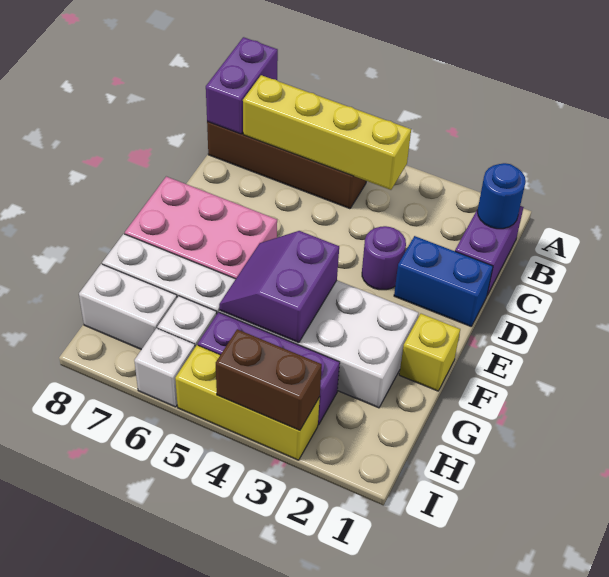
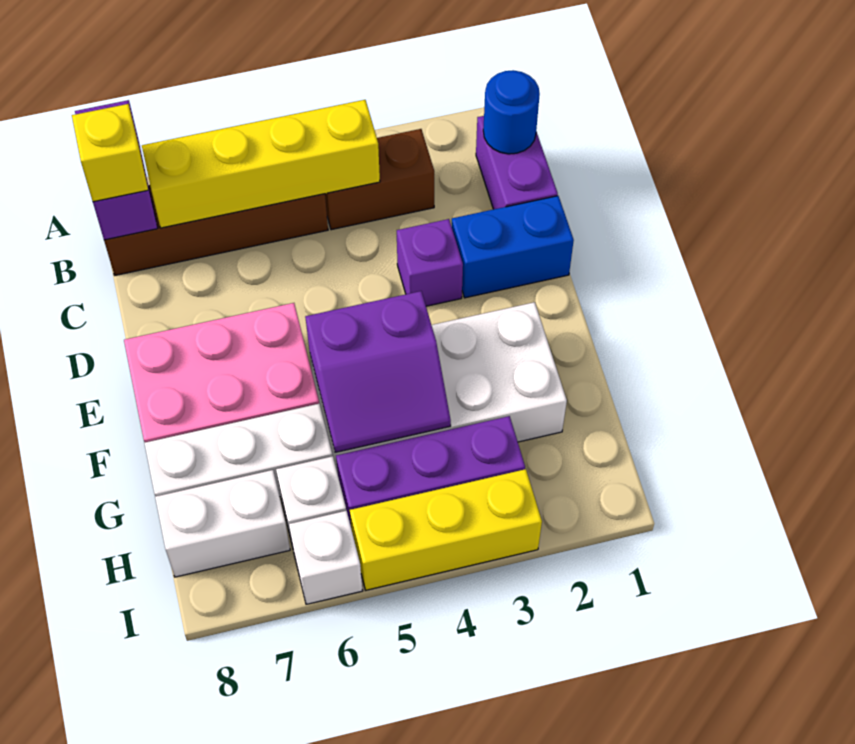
purple round brick D3 level 1 -> purple brick D3 level 1
yellow brick F1 level 1 -> yellow brick B8 level 3
purple slope F4:G5 level 2 top 4 -> purple slope F4:G5 level 2 top F
brown brick I3:I4 level 2 -> brown brick B3:B4 level 1

